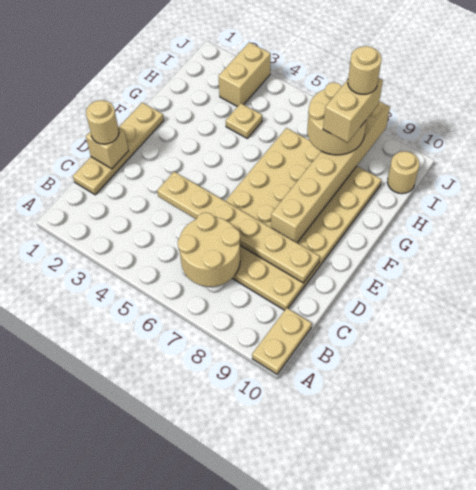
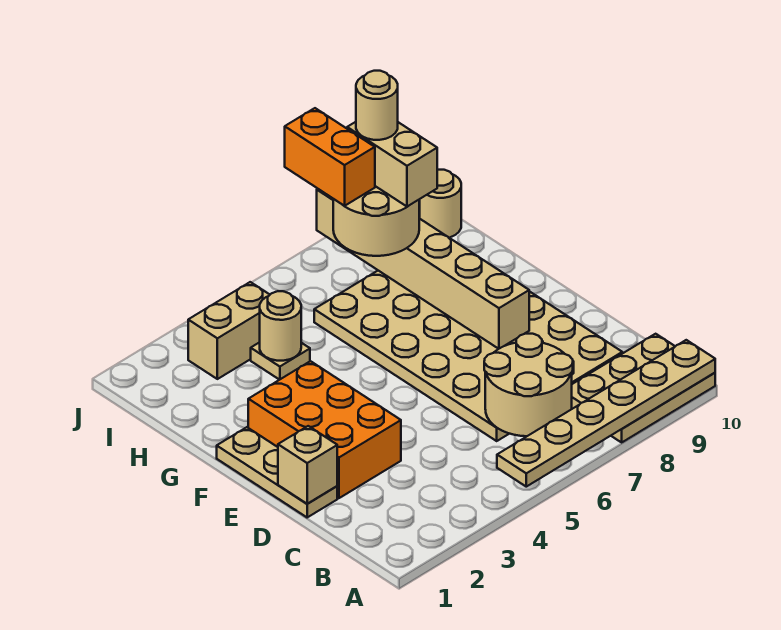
tan plate A10:B10 level 1 -> tan plate A8:B10 level 1
tan plate C1:F1 level 1 -> tan plate D1:F1 level 1
tan round brick D1 level 3 -> tan round brick H4 level 2
none -> orange brick D2:F3 level 1
tan plate D4:D9 level 2 -> tan plate A5:A10 level 2
tan brick I3:J3 level 1 -> tan brick I3:I4 level 1
none -> orange brick I7:J7 level 4

